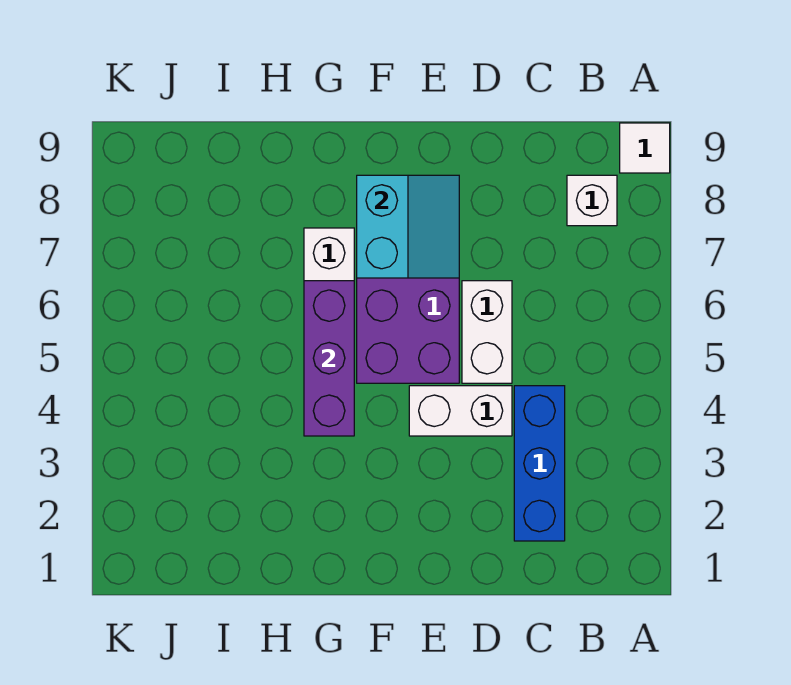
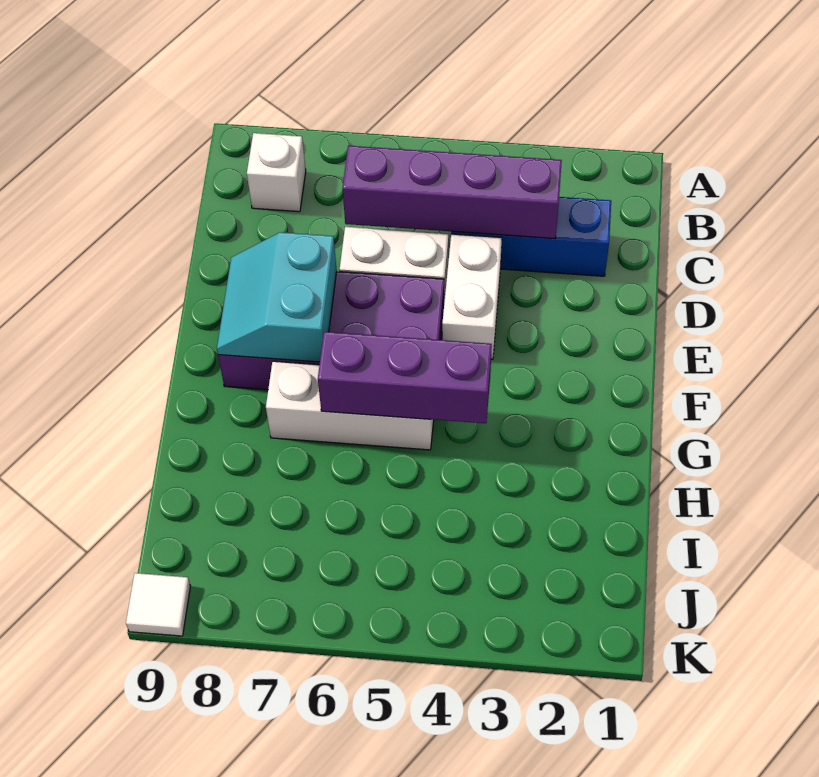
white tile A9 level 1 -> white tile K9 level 1
none -> purple brick C3:C6 level 2
cyan slope E7:F8 level 2 top F -> cyan slope E7:F8 level 2 top 7

